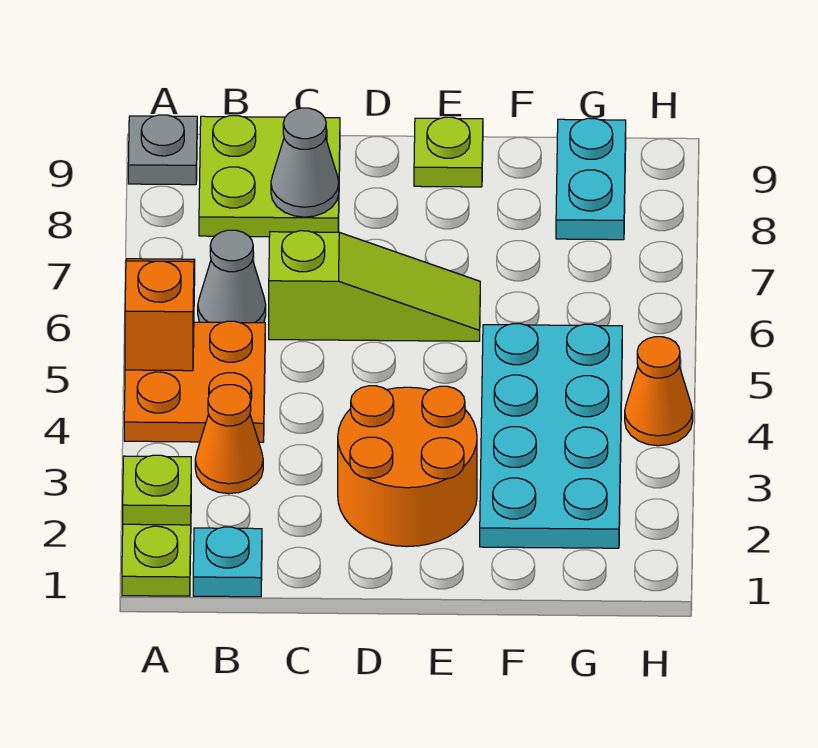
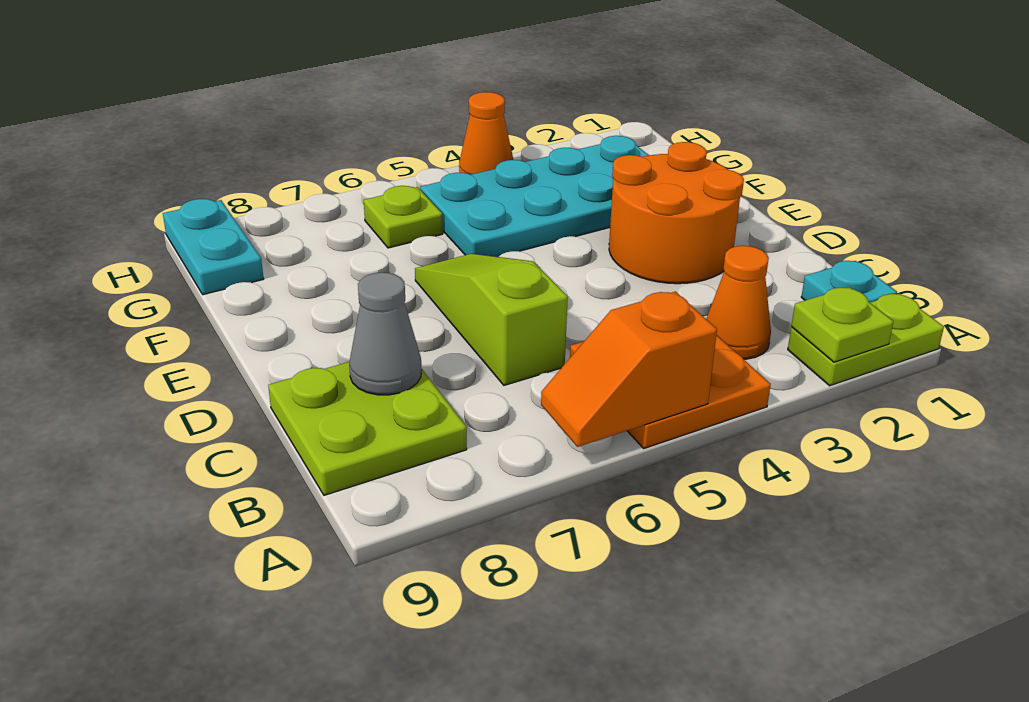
grey plate A9 level 1 -> none
grey cone B6 level 1 -> none
lime plate E9 level 1 -> lime plate G6 level 1
cyan plate G8:G9 level 1 -> cyan plate G9:H9 level 1

